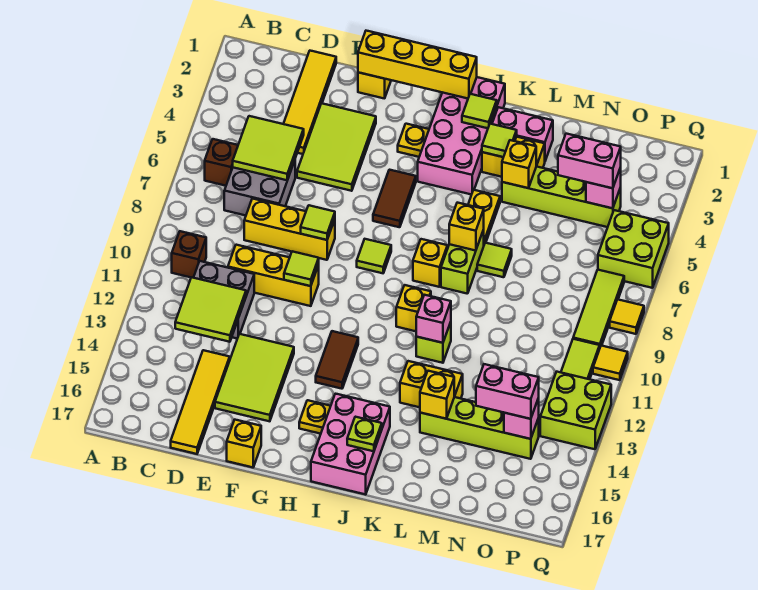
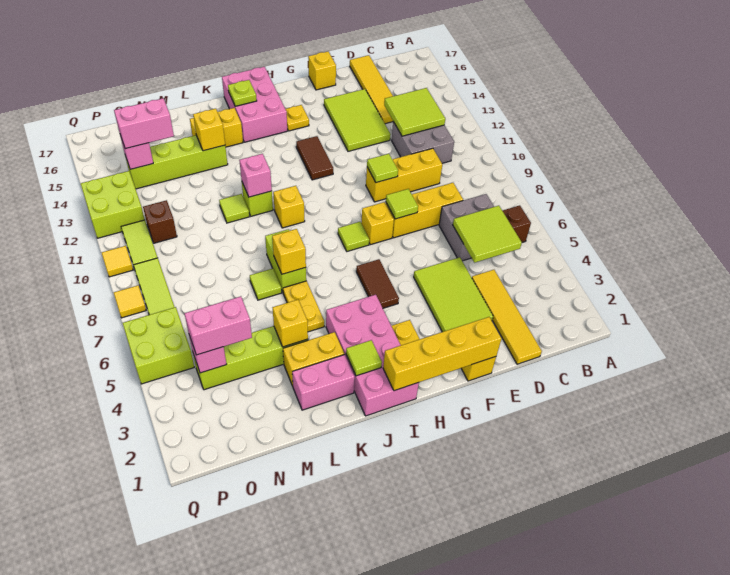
brown brick B10 level 1 -> brown brick O11 level 1
yellow brick J8 level 1 -> yellow brick G8 level 1
lime tile K3 level 2 -> lime tile L11 level 1
yellow brick K13:L13 level 1 -> yellow brick K15:L15 level 1

